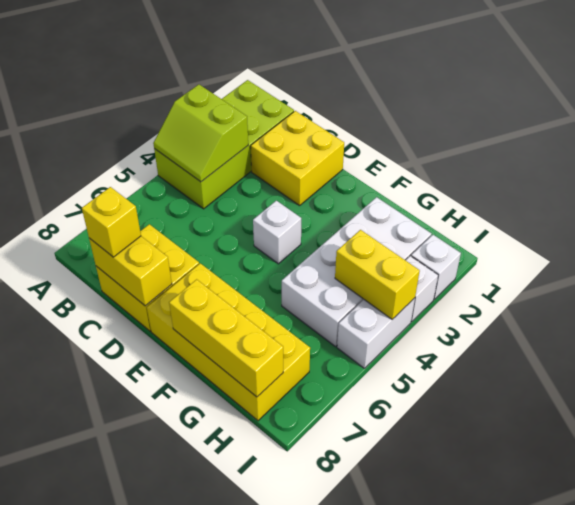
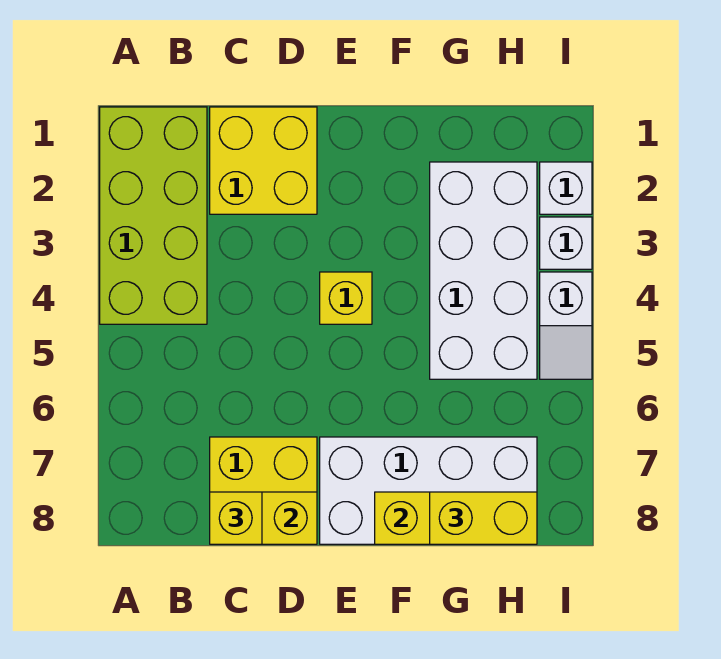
lime slope A3:B4 level 2 top 3 -> none
white brick E4 level 1 -> yellow brick E4 level 1
yellow brick E7:H8 level 1 -> white brick E7:H8 level 1
yellow brick H4:I4 level 2 -> yellow brick G8:H8 level 3
white brick I4:I5 level 1 -> white slope I4:I5 level 1 top 4

